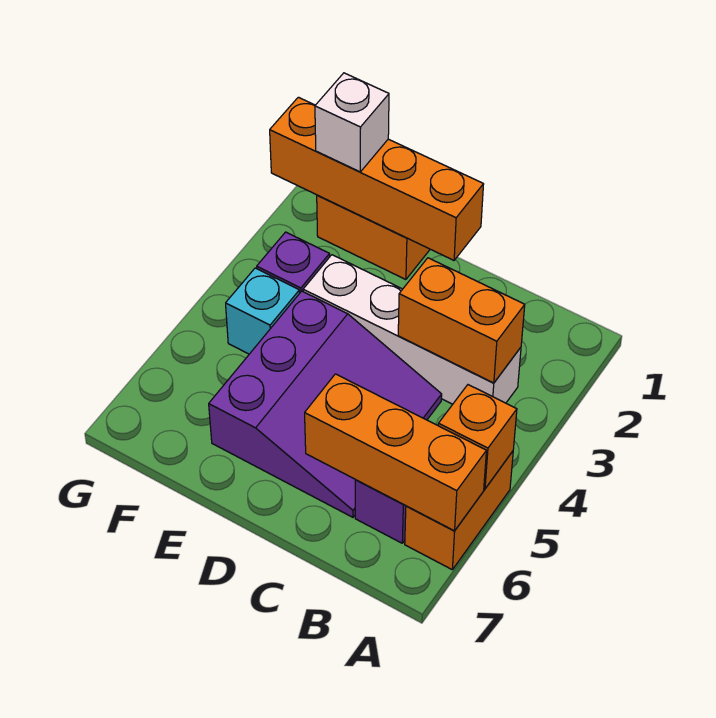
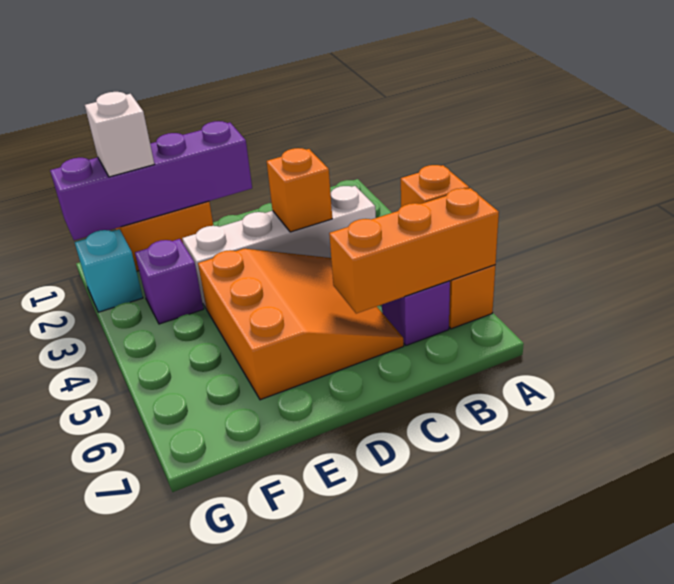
orange brick B3:C3 level 2 -> orange brick C3 level 2
purple slope C4:E6 level 1 top E -> orange slope C4:E6 level 1 top E
orange brick D1:G1 level 2 -> purple brick D1:G1 level 2
cyan brick F4 level 1 -> cyan brick G2 level 1

